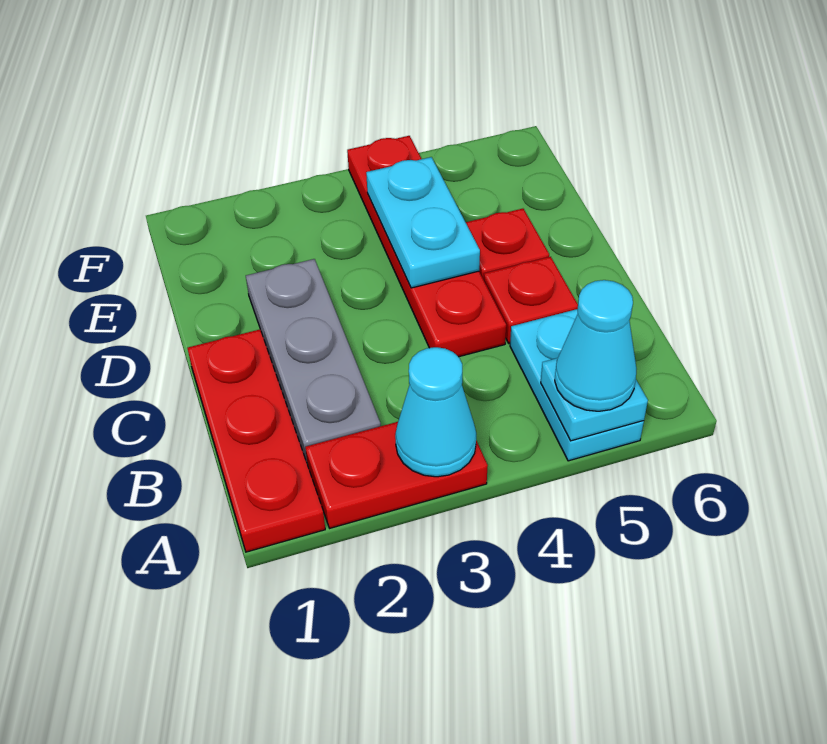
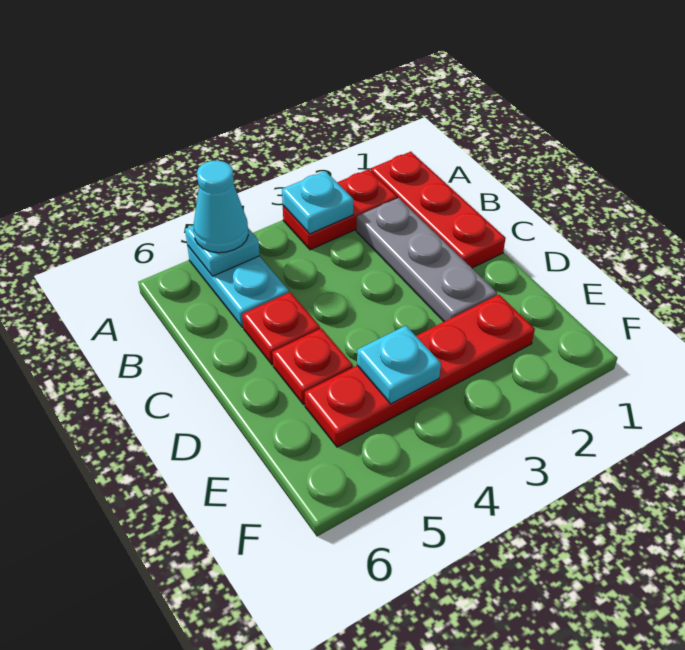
cyan cone A3 level 2 -> cyan plate A3 level 2
red plate C4:F4 level 1 -> red plate E2:E5 level 1
cyan plate D4:E4 level 2 -> cyan plate E4 level 2

